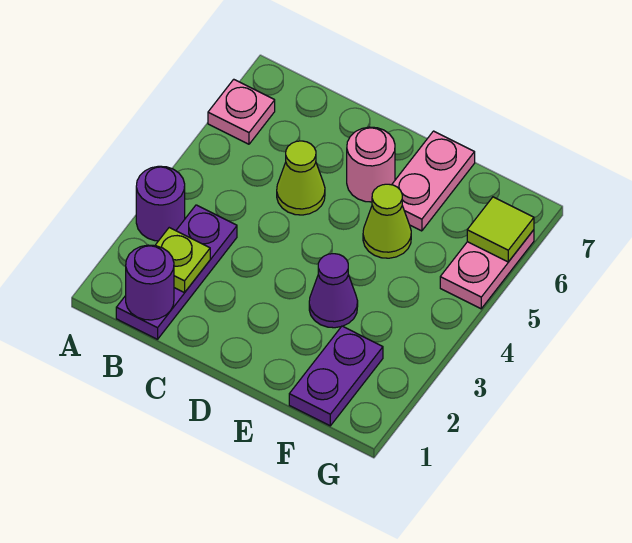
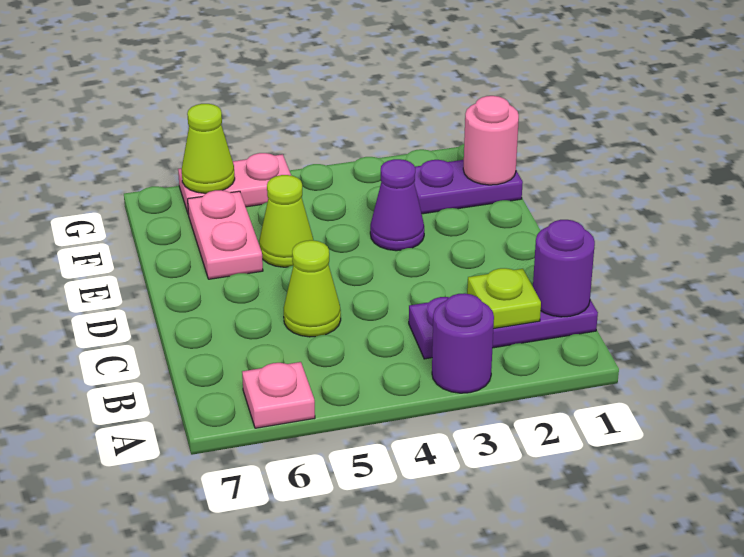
pink round brick D6 level 1 -> pink round brick F1 level 2
pink plate E6:E7 level 1 -> pink plate E6:F6 level 1
lime tile G6 level 2 -> lime cone G6 level 2

